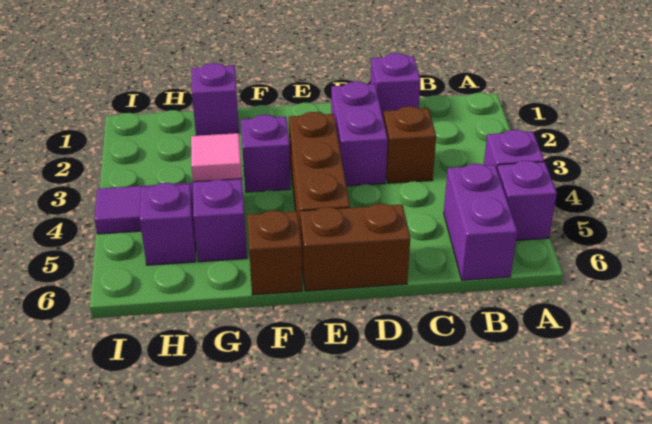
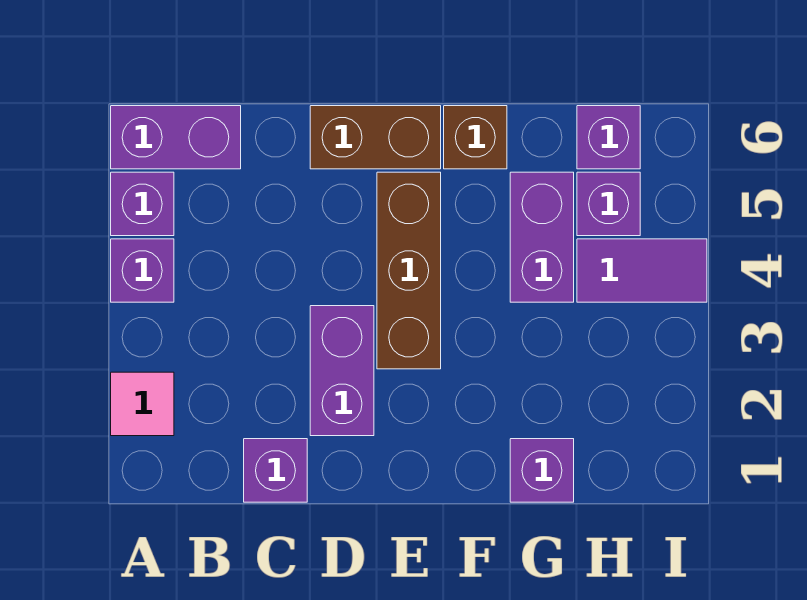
purple brick B5:B6 level 1 -> purple brick A6:B6 level 1
brown brick C3 level 1 -> none
purple brick F3 level 1 -> purple brick H6 level 1
pink tile G4 level 2 -> pink tile A2 level 1

